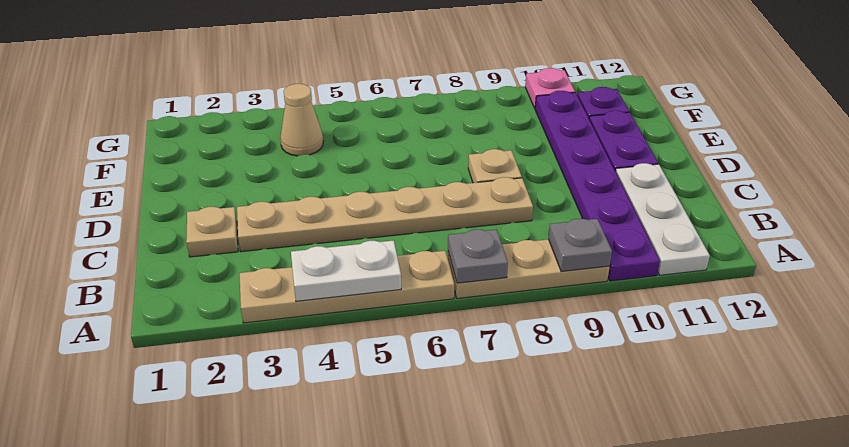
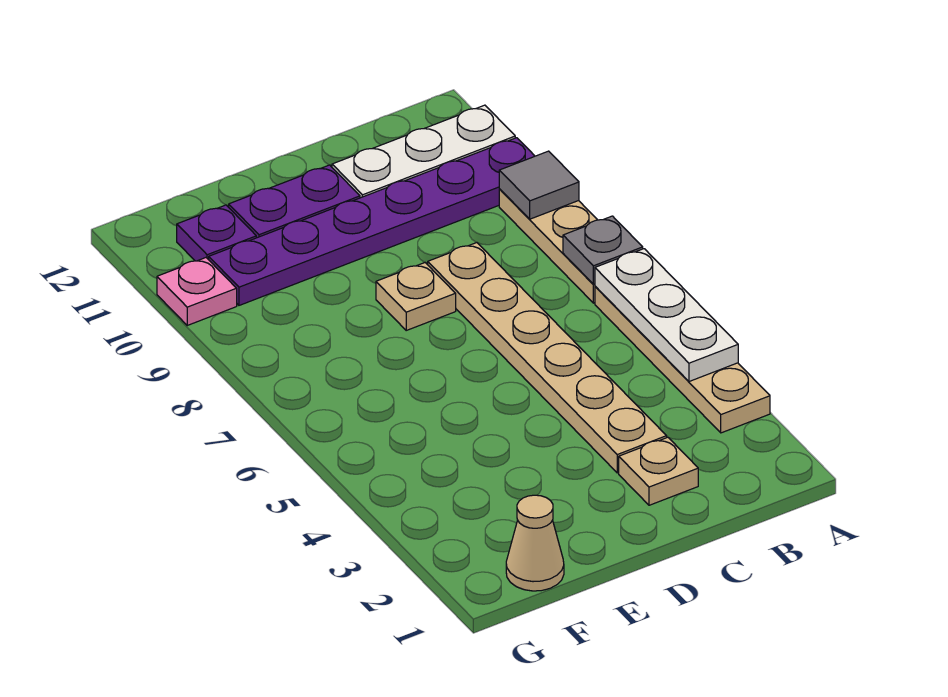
white plate A4:A5 level 2 -> white plate A4:A6 level 2
grey plate A9 level 2 -> grey tile A9 level 2
tan cone F4 level 1 -> tan cone F1 level 1

